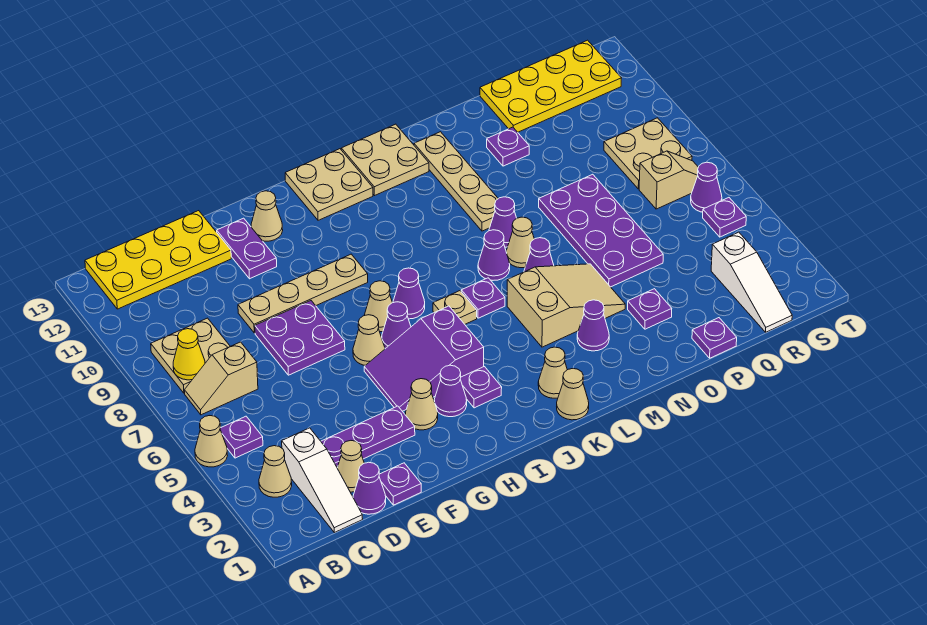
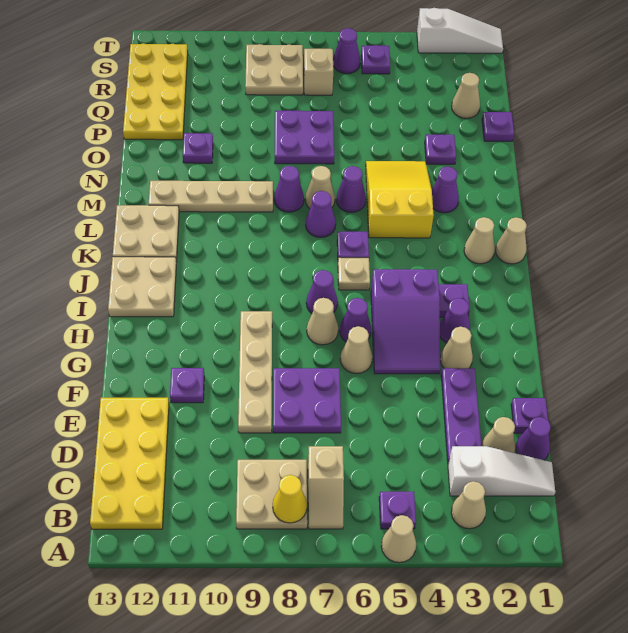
purple plate F11:F12 level 1 -> purple plate F11 level 1
tan cone G12 level 1 -> tan cone Q2 level 1
tan slope L4:N5 level 1 top L -> yellow slope L4:N5 level 1 top L
purple plate O5:P8 level 1 -> purple plate O7:P8 level 1
white slope R1:R3 level 1 top 3 -> white slope T1:T3 level 1 top 3

